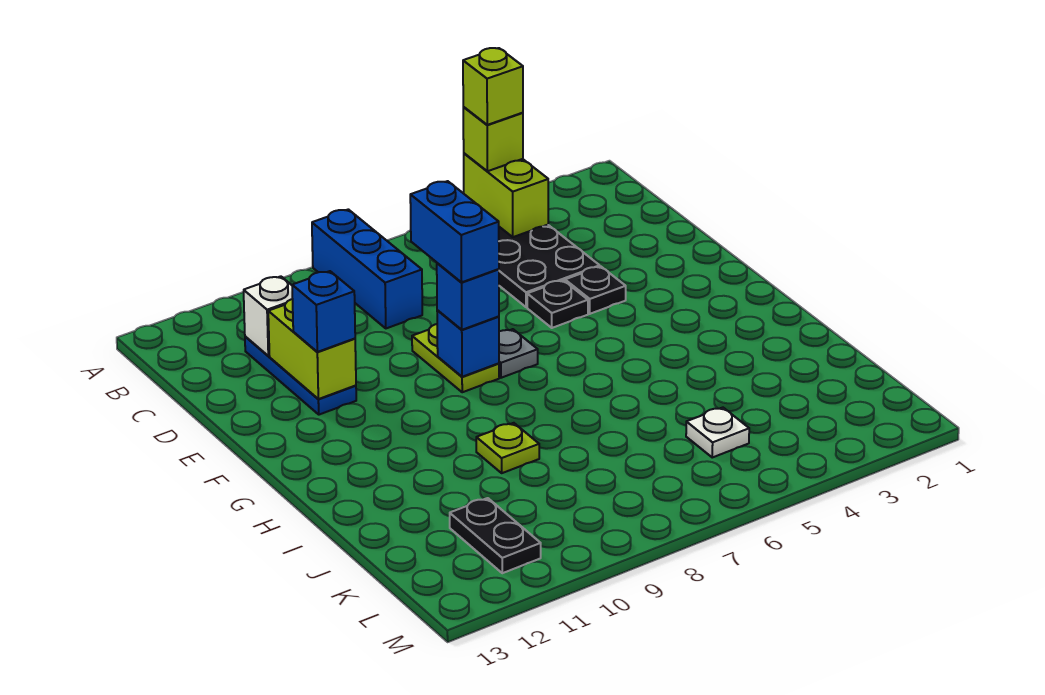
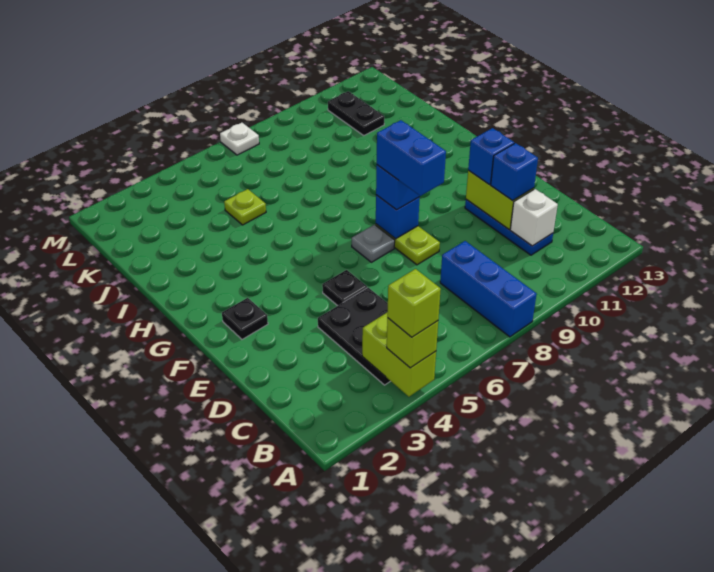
none -> blue brick D11 level 3
black plate E4 level 1 -> black plate F2 level 1
lime plate I9 level 1 -> lime plate J5 level 1
white plate K5 level 1 -> white plate M7 level 1

